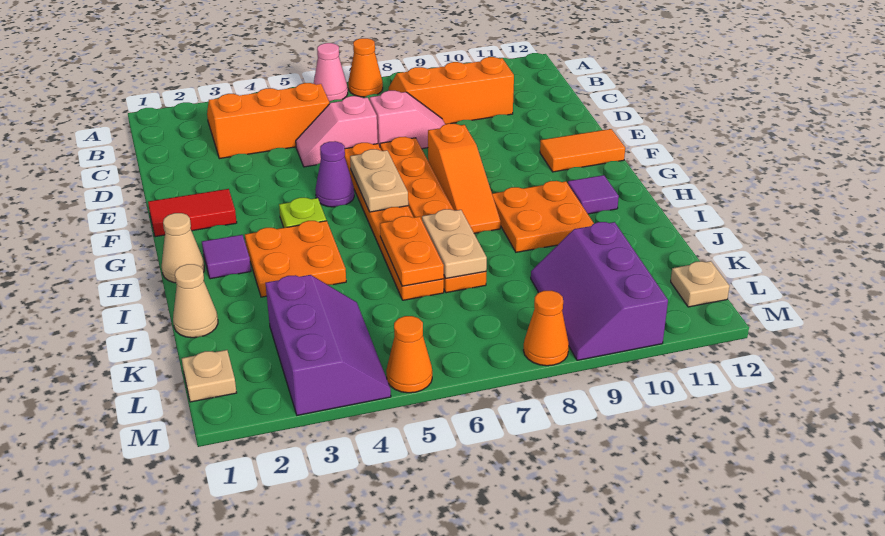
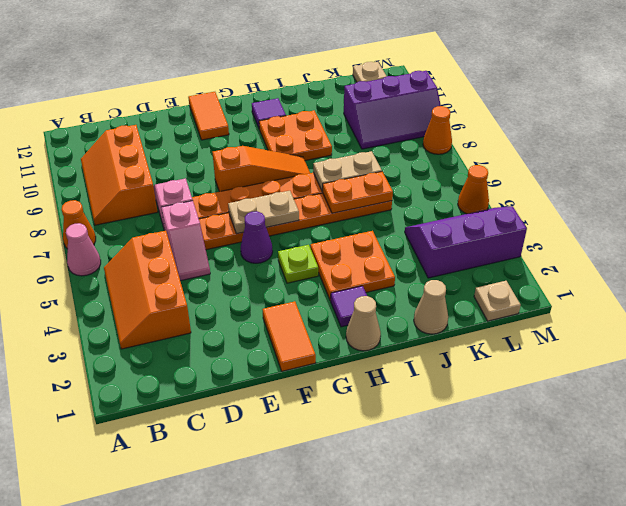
red tile F1:F2 level 1 -> orange tile F1:F2 level 1

